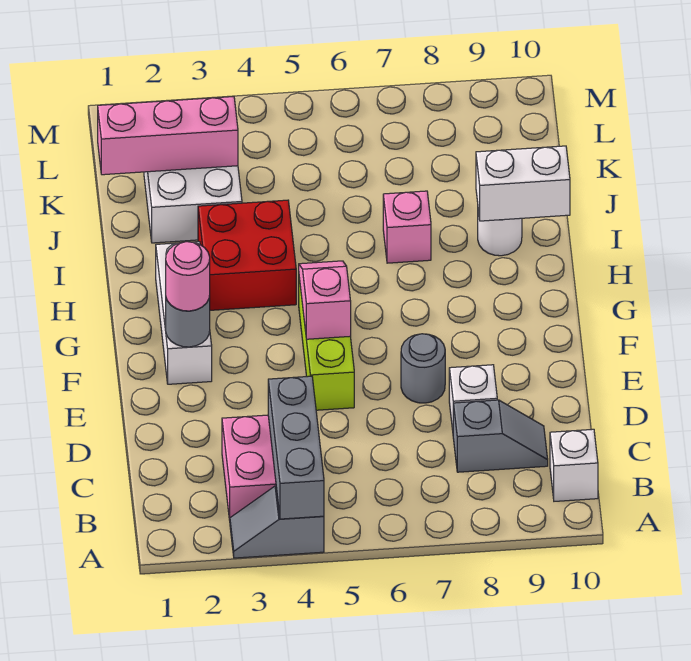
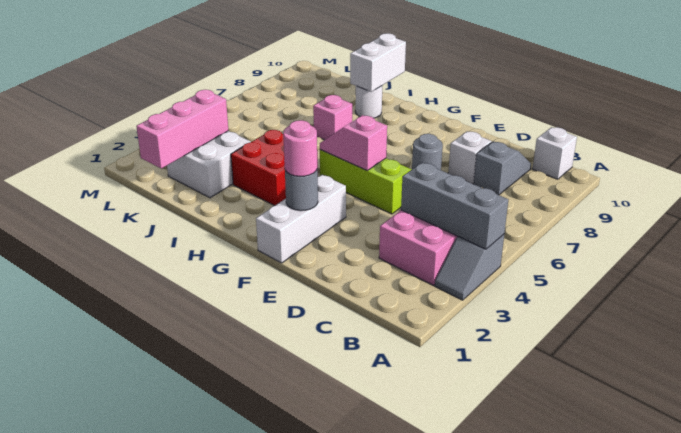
white brick F2:H2 level 1 -> white brick F1:F3 level 1

